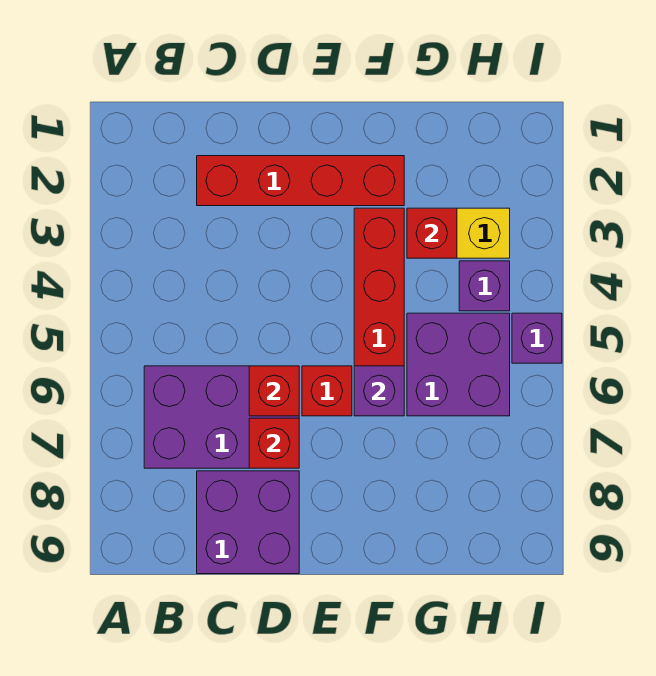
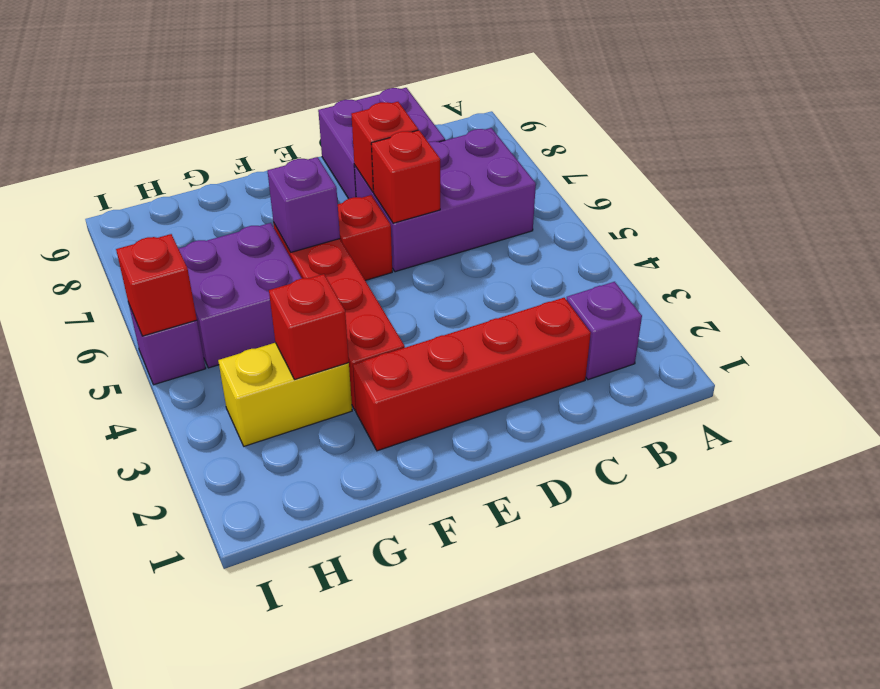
purple brick H4 level 1 -> purple brick B2 level 1
none -> red brick I5 level 2

